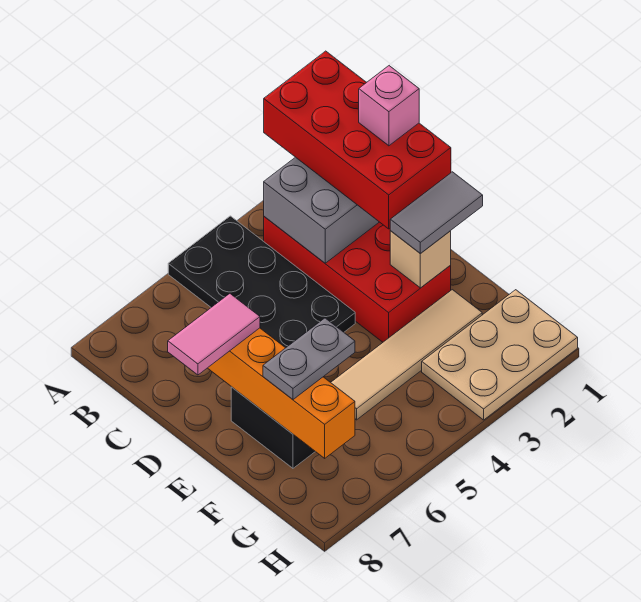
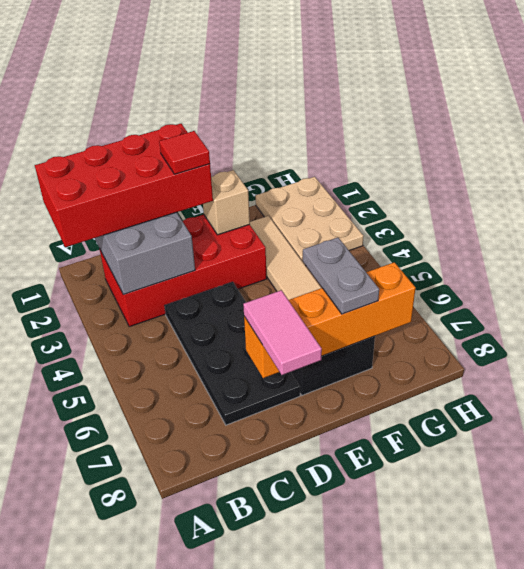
black plate A4:D5 level 1 -> black plate C4:D7 level 1
pink brick C1 level 4 -> none
none -> red tile D2 level 4
grey tile E1:E2 level 3 -> none

